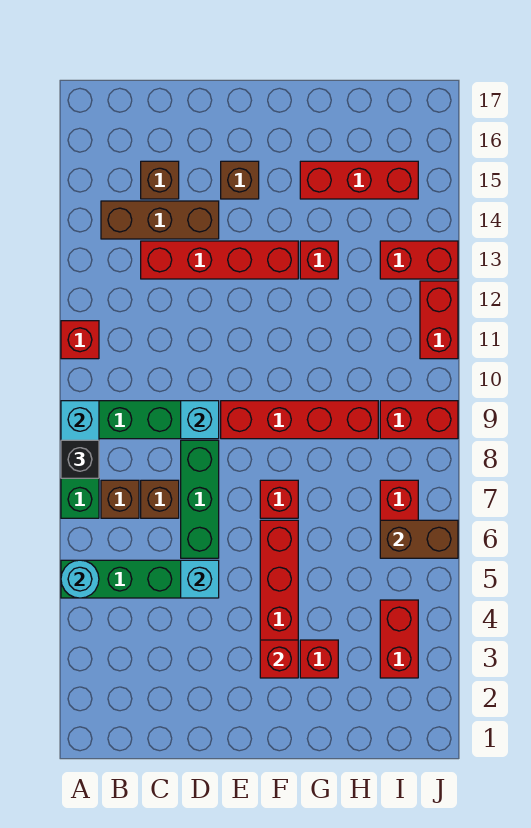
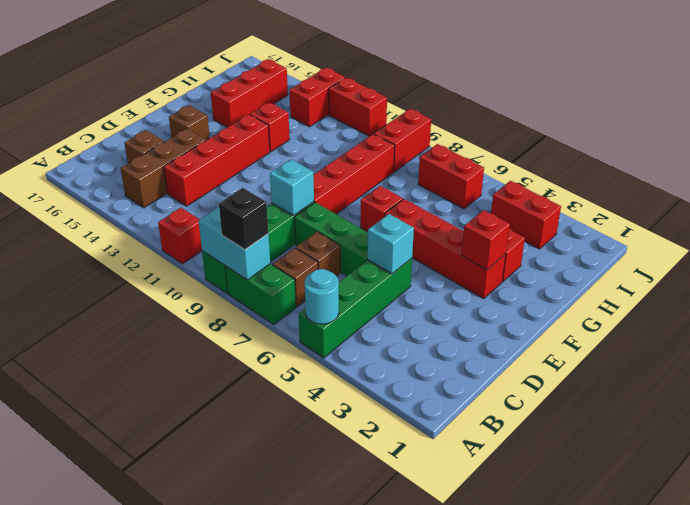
brown brick I6:J6 level 2 -> none

